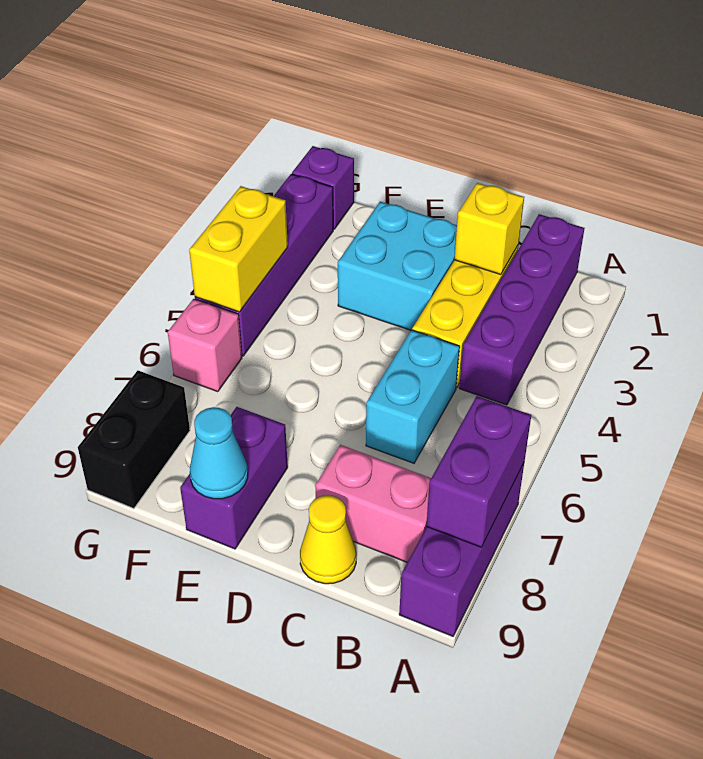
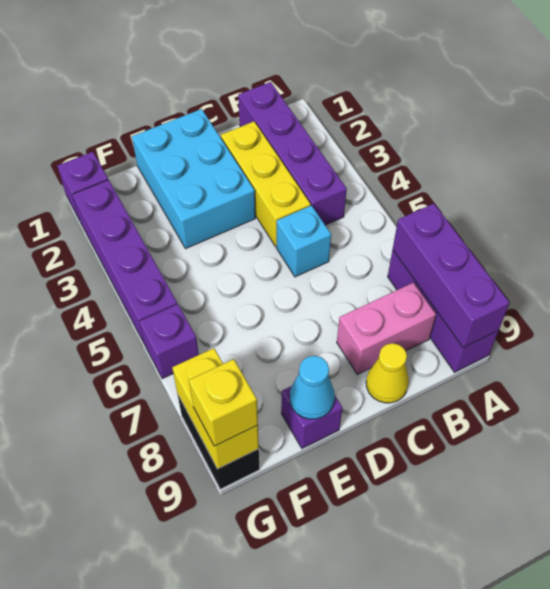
purple brick A7:A8 level 2 -> purple brick A7:A9 level 2
yellow brick C2 level 2 -> yellow brick G9 level 3
cyan brick C5:C6 level 1 -> cyan brick C5 level 1
cyan brick D2:E3 level 1 -> cyan brick D1:E3 level 1
purple brick E8:E9 level 1 -> purple brick E9 level 1
yellow brick G4:G5 level 2 -> yellow brick G8:G9 level 2
pink brick G6 level 1 -> purple brick G6 level 1

